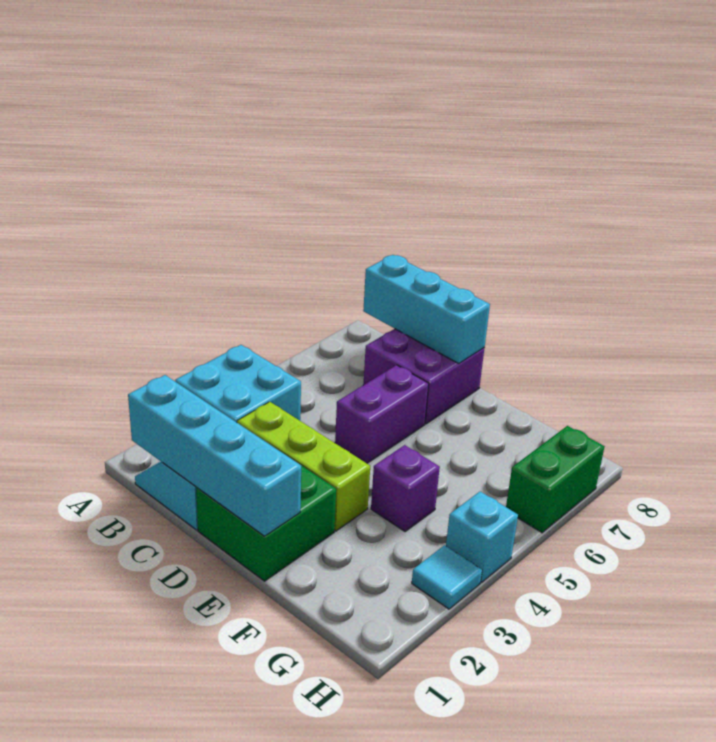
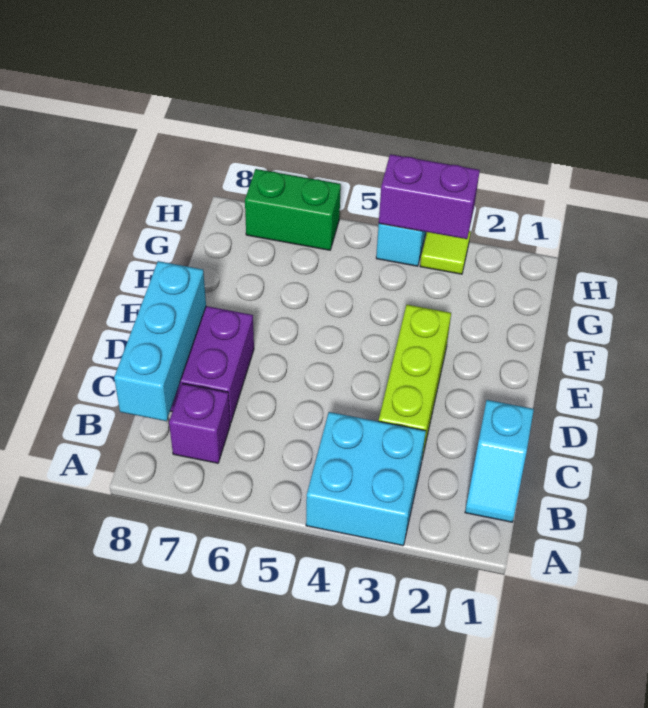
cyan brick B1:E1 level 2 -> none
green brick D1:E2 level 1 -> none
purple brick D5:D6 level 1 -> purple brick H3:H4 level 2
purple brick F4 level 1 -> purple brick B7 level 1
cyan tile H3 level 1 -> lime tile H3 level 1

